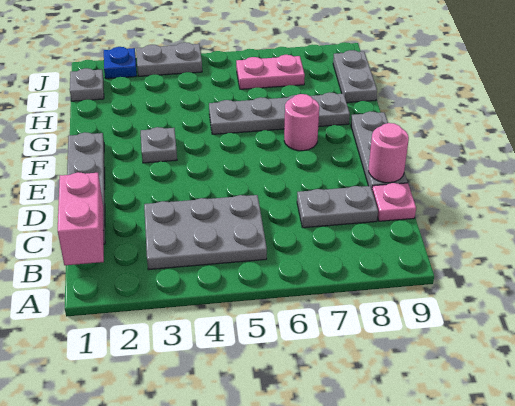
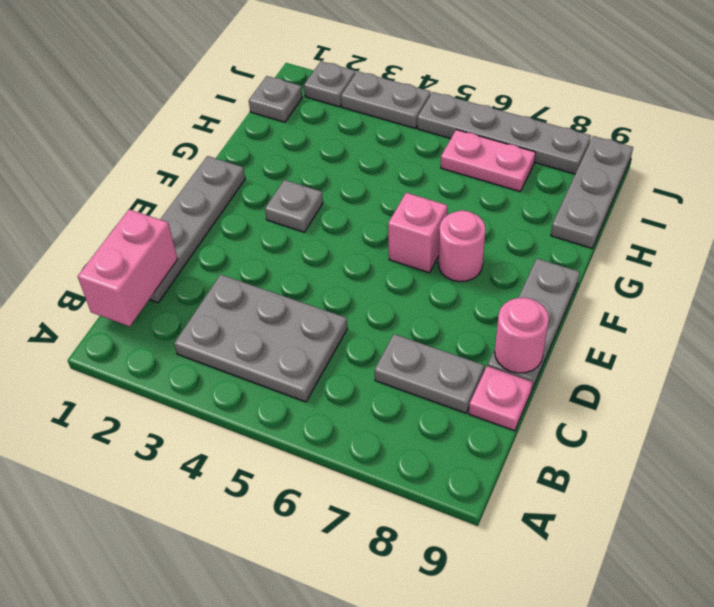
none -> pink brick F6 level 1
grey plate G5:G8 level 1 -> grey plate J5:J8 level 1
grey plate H9:I9 level 1 -> grey plate H9:J9 level 1
blue plate J2 level 1 -> grey plate J2 level 1

